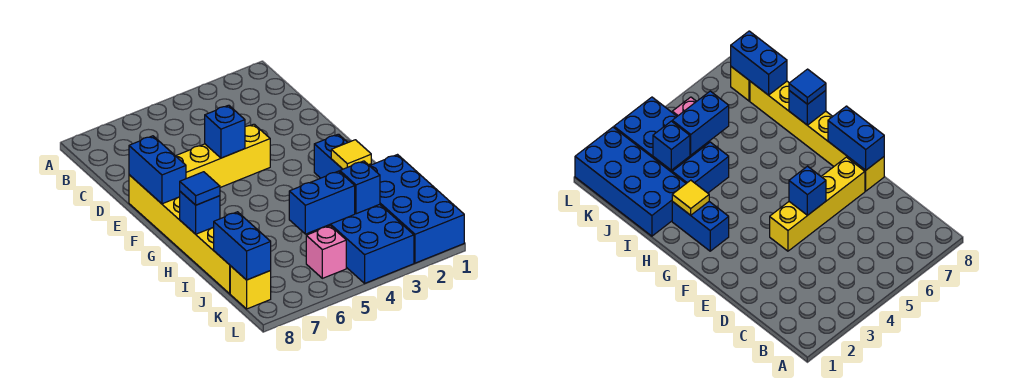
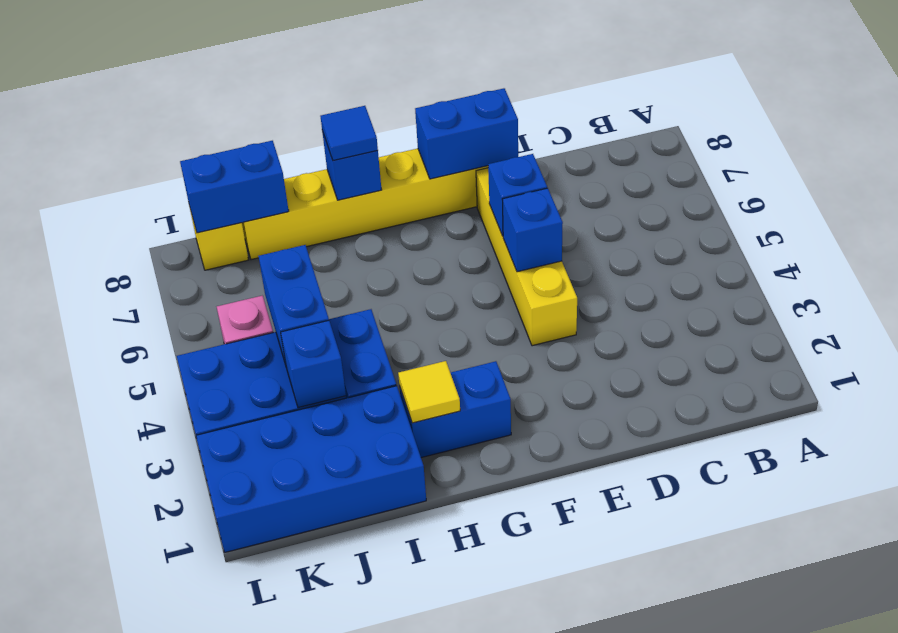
none -> blue brick E6 level 2

